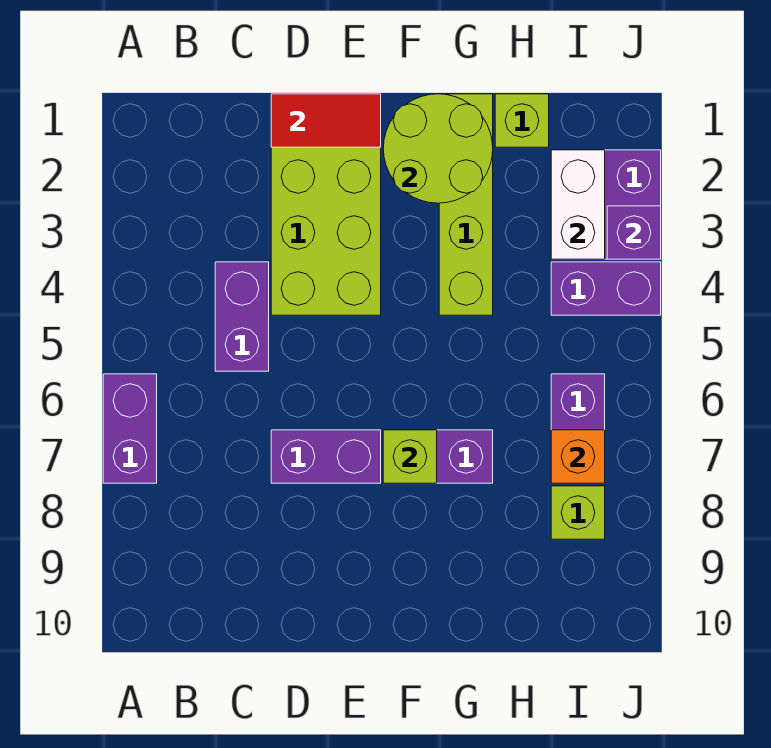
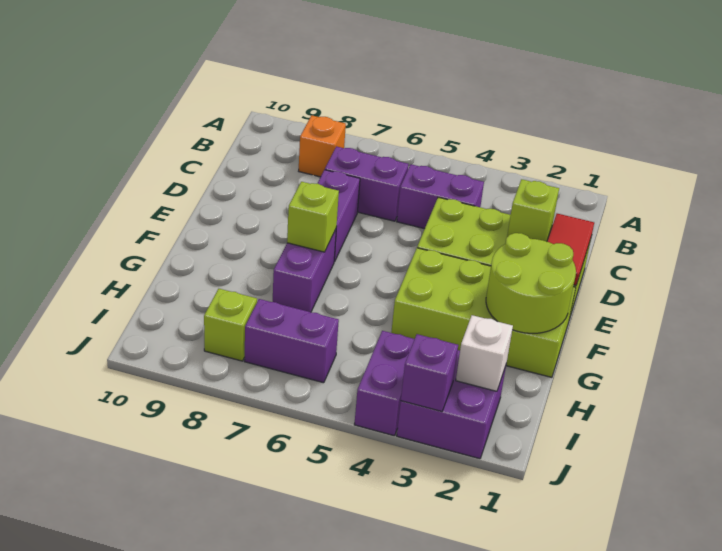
purple brick A6:A7 level 1 -> purple brick C6:C7 level 1
lime brick G1:G4 level 1 -> lime brick F1:G4 level 1
lime brick H1 level 1 -> lime brick D2 level 2
white brick I2:I3 level 2 -> white brick I2 level 2
orange brick I7 level 2 -> orange brick B8 level 1

